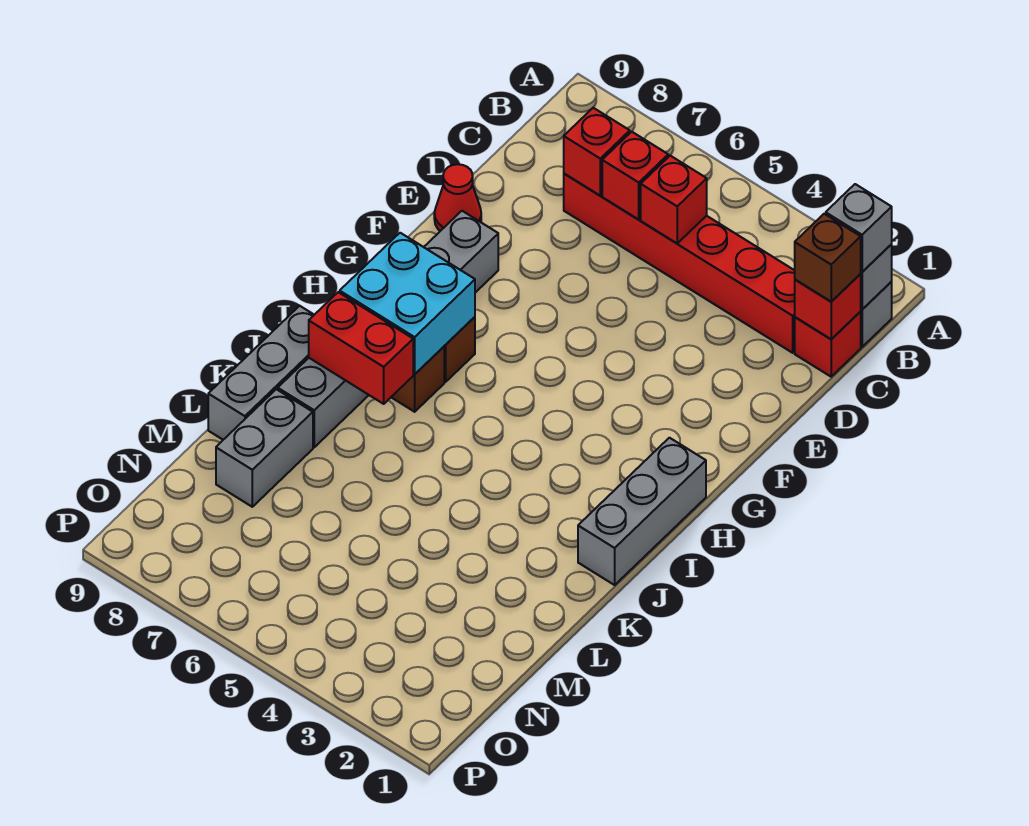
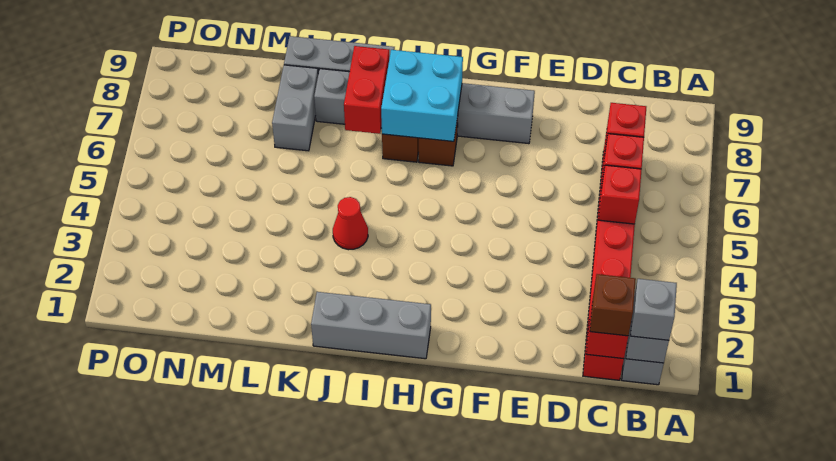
red cone E9 level 1 -> red cone J4 level 1
grey brick L8:M8 level 1 -> grey brick L7:L8 level 1

